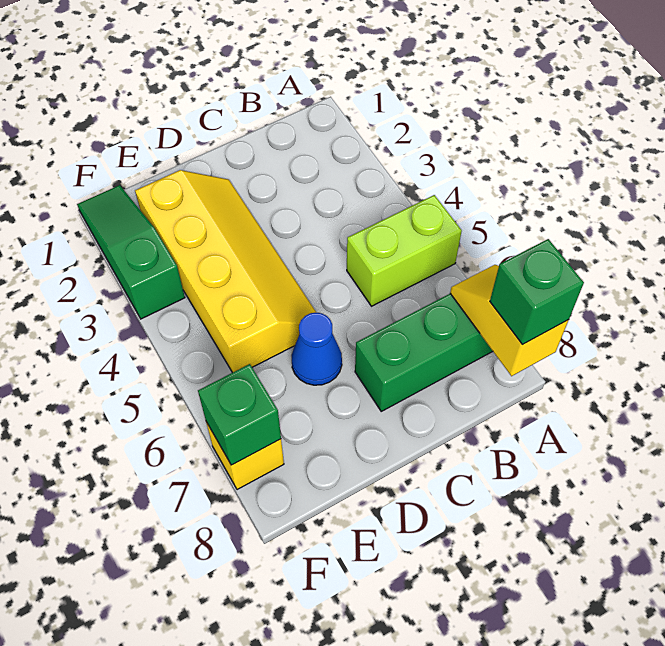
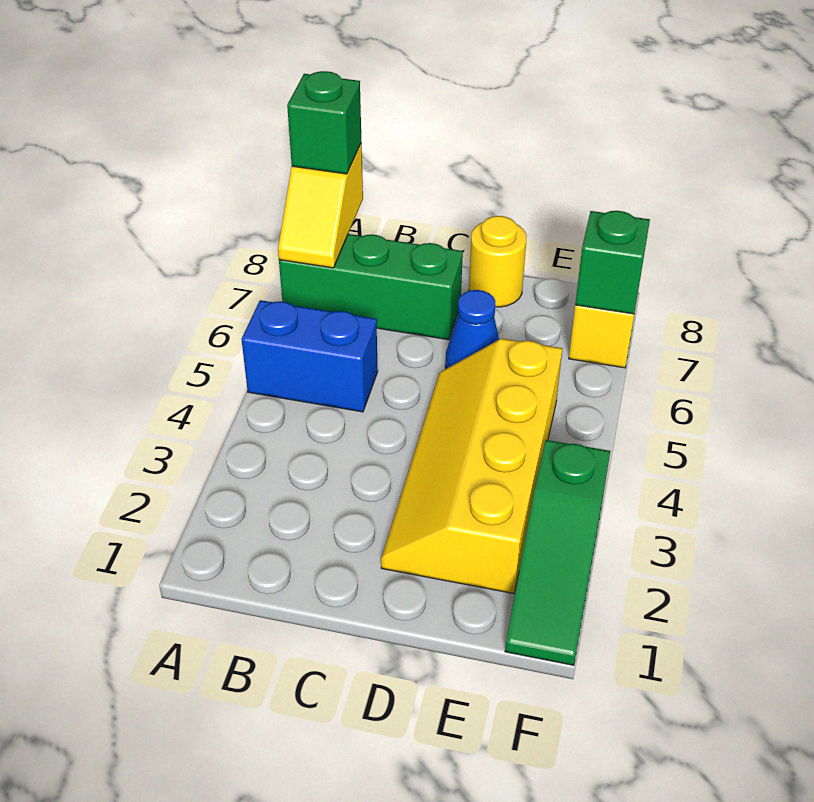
lime brick A5:B5 level 1 -> blue brick A5:B5 level 1
none -> yellow round brick D8 level 1

